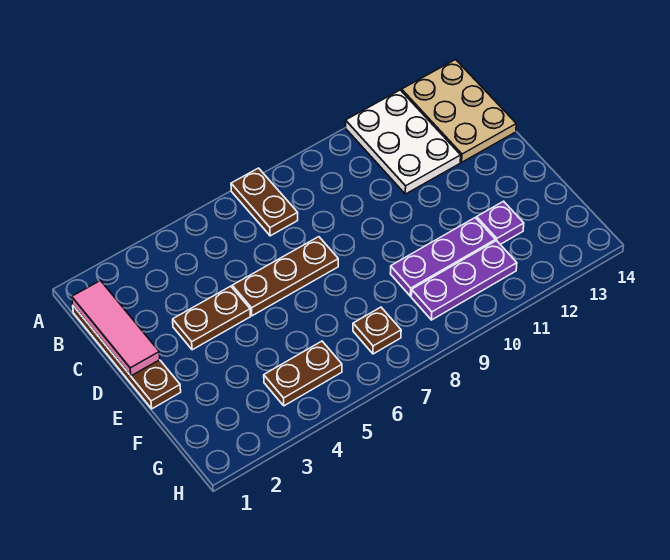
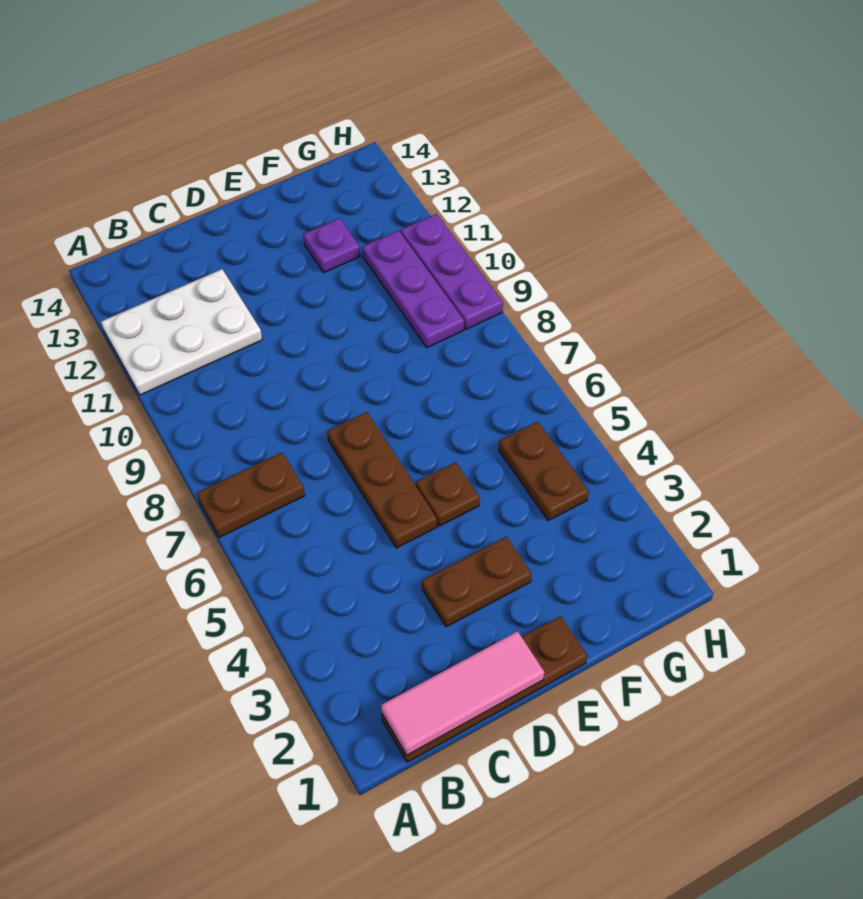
tan plate A13:C14 level 1 -> none
brown plate D3:D4 level 1 -> brown plate D3:E3 level 1
purple plate F9:F11 level 1 -> purple plate H9:H11 level 1
brown plate G7 level 1 -> brown plate E5 level 1

